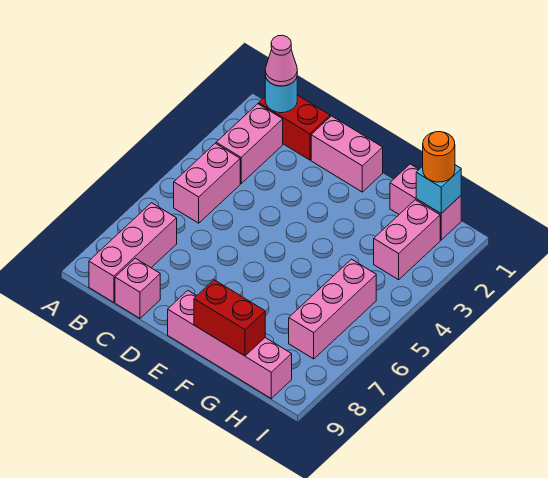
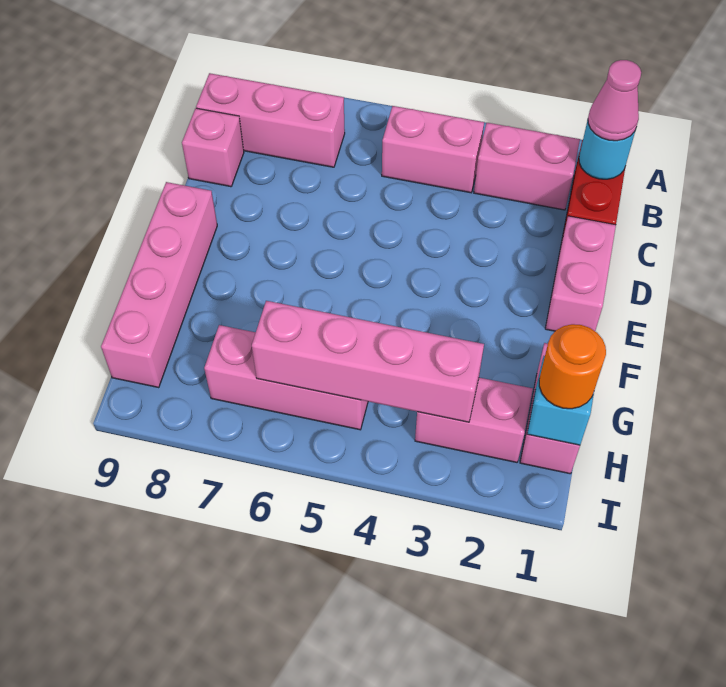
red brick F9:G9 level 2 -> none
none -> pink brick H3:H6 level 2

